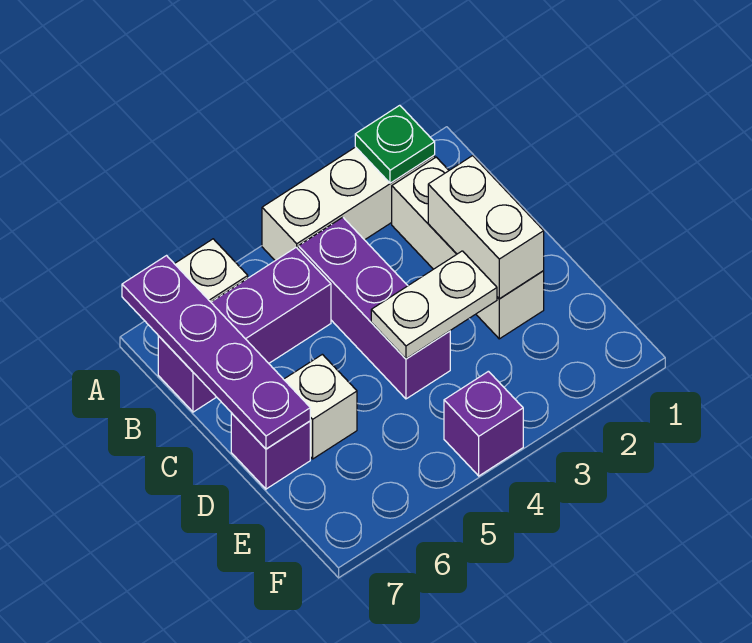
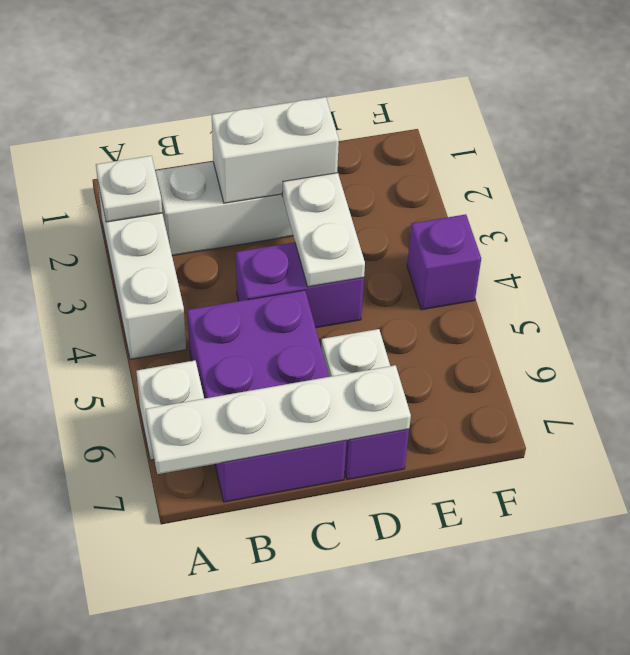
green plate A2 level 2 -> white plate A2 level 2
purple plate A7:D7 level 2 -> white plate A7:D7 level 2
purple brick B4:D4 level 1 -> purple brick C4:D4 level 1
purple brick B5:B7 level 1 -> purple brick B5:C7 level 1

